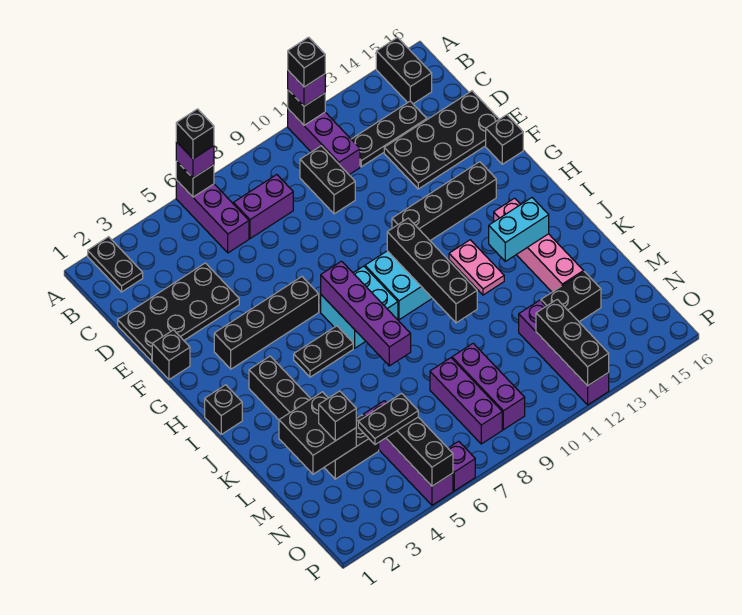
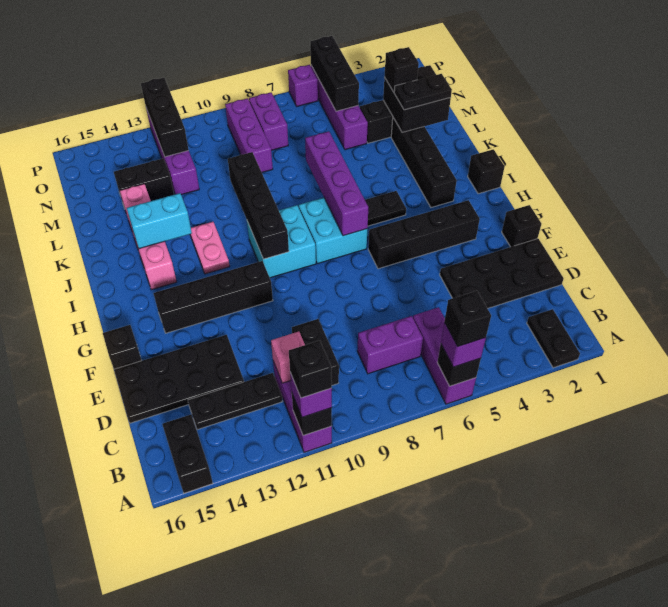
none -> pink brick C11 level 2
purple brick M8:O8 level 1 -> purple brick N8:O8 level 1
black plate N4:N5 level 3 -> black plate L2:L3 level 3

